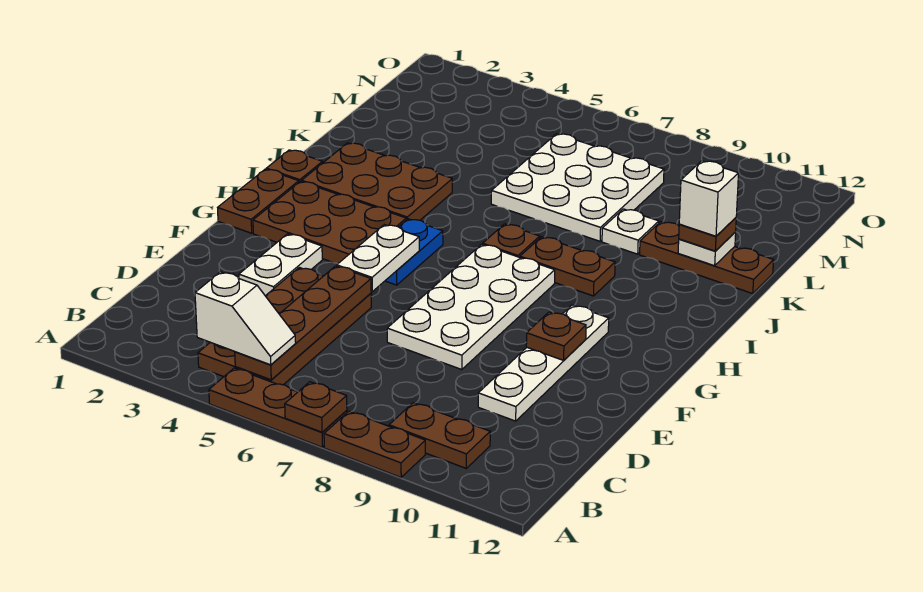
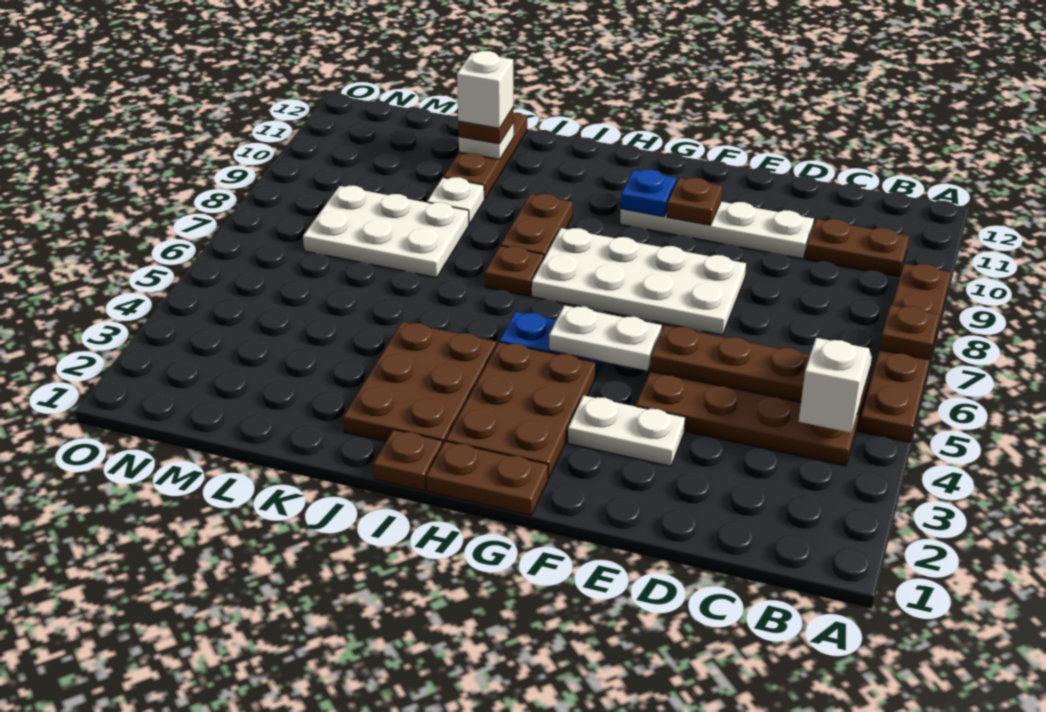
brown plate B9:B10 level 1 -> brown plate B10:C10 level 1
none -> blue plate G10 level 2
white plate K6:M8 level 1 -> white plate K7:M8 level 1

